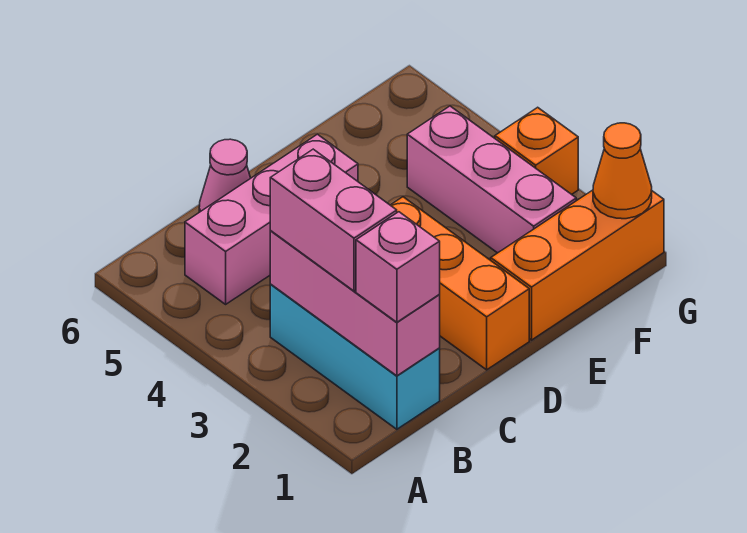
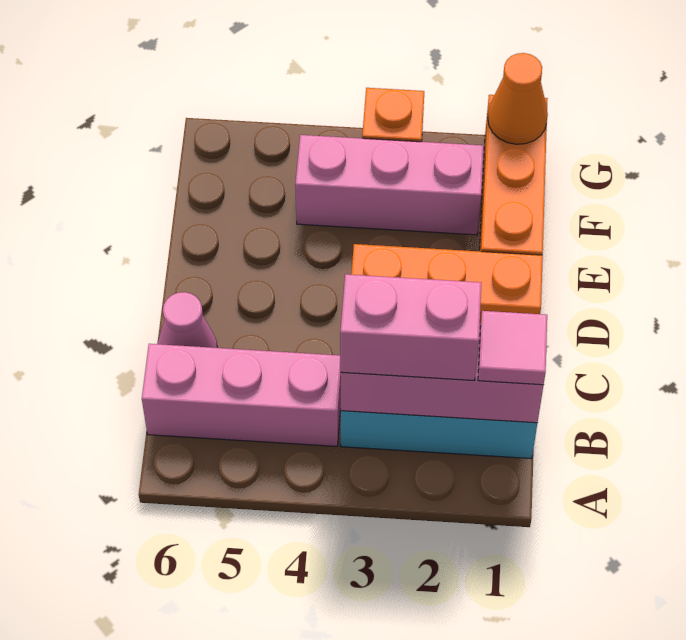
pink brick B1 level 3 -> pink tile B1 level 3
pink brick B5:D5 level 1 -> pink brick B4:B6 level 1

